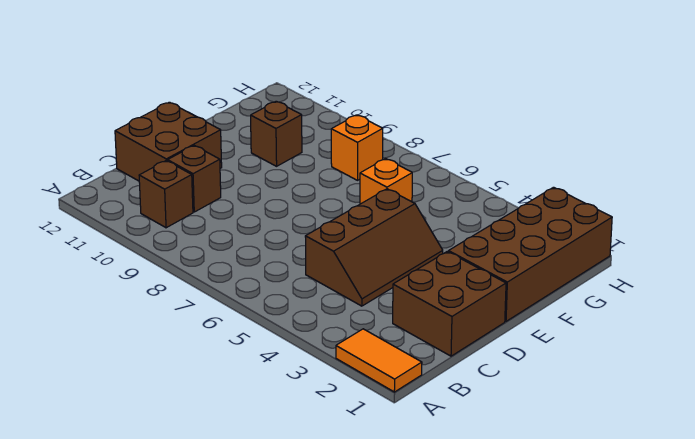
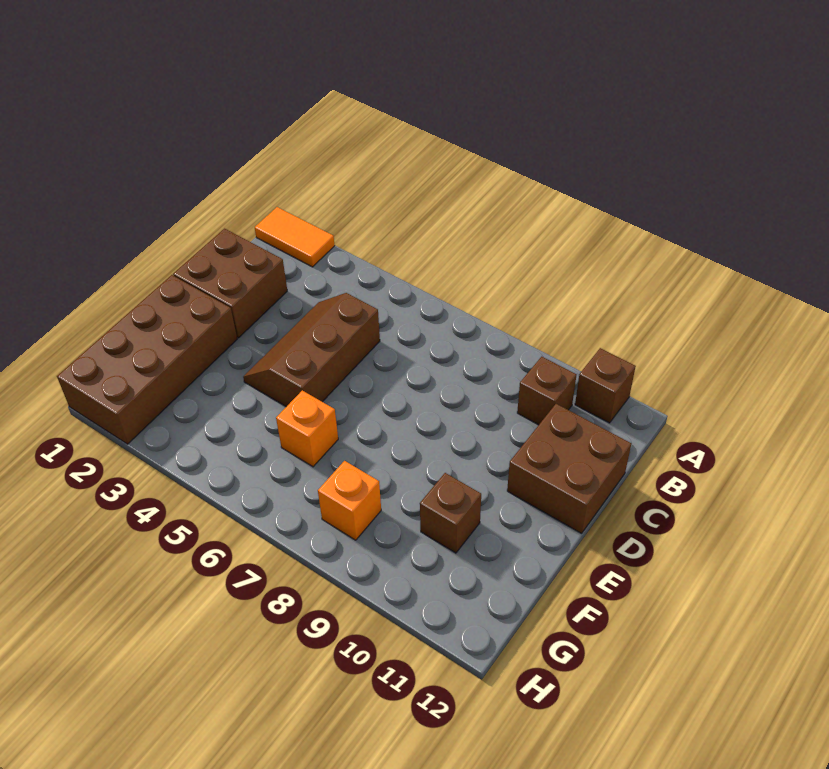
brown brick C10 level 1 -> brown brick A11 level 1

